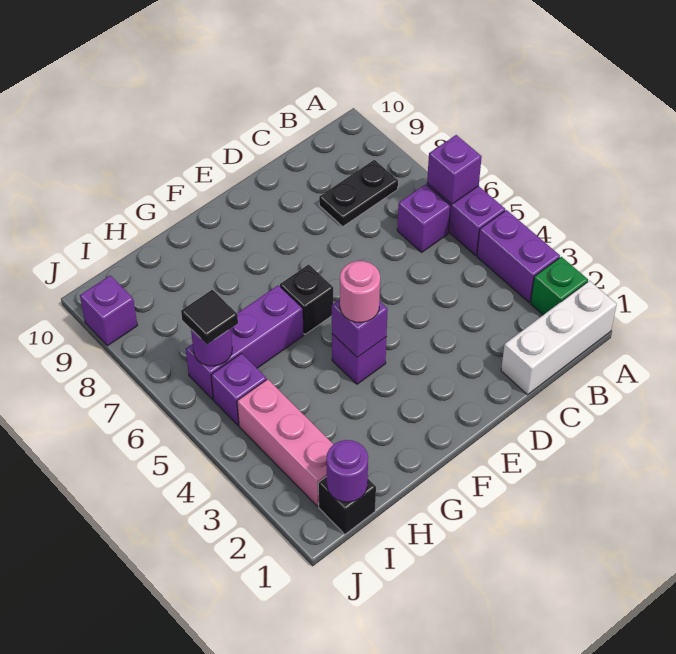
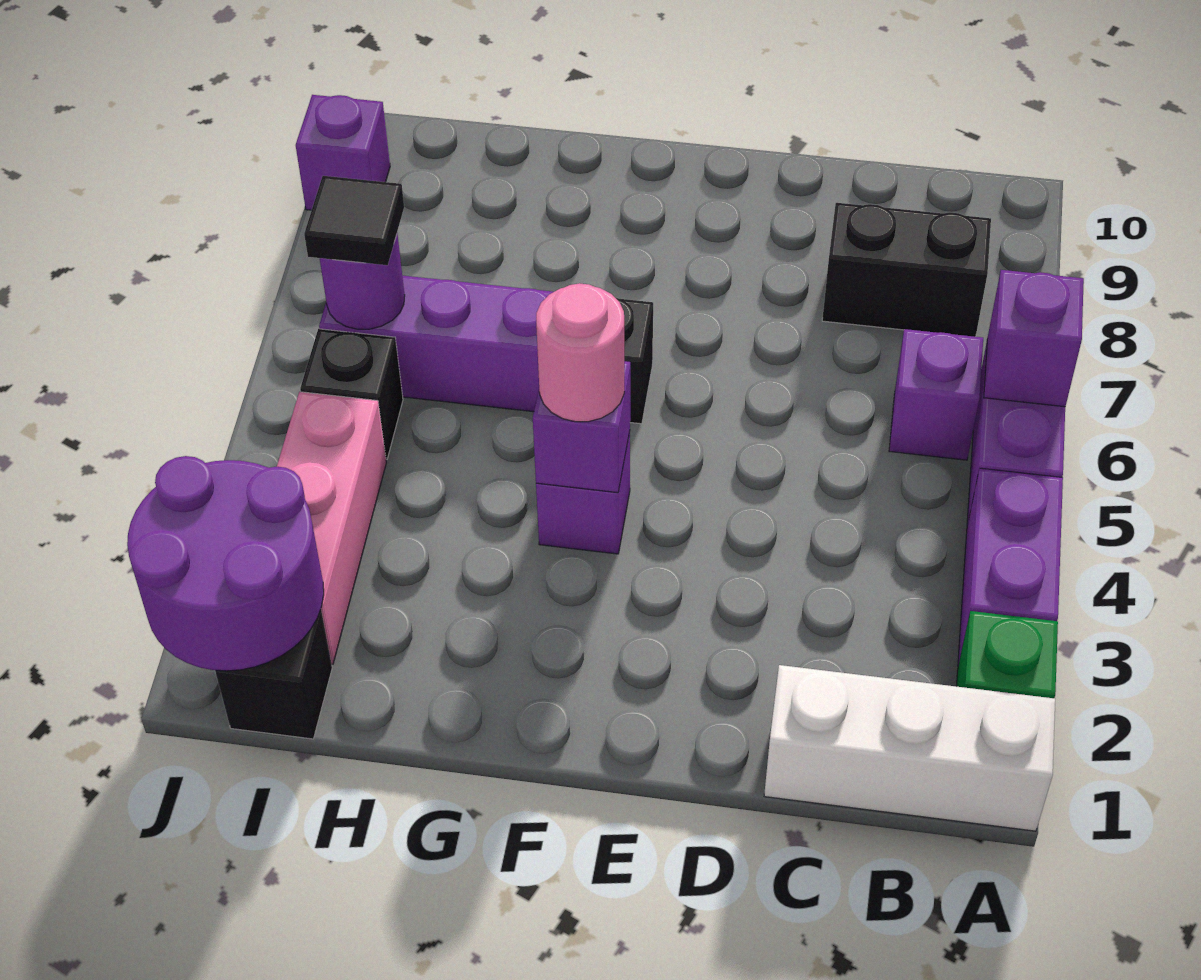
black plate B8:C8 level 1 -> black brick B8:C8 level 1
purple round brick I1 level 2 -> purple round brick I1:J2 level 2
purple brick I5 level 1 -> black brick I5 level 1

